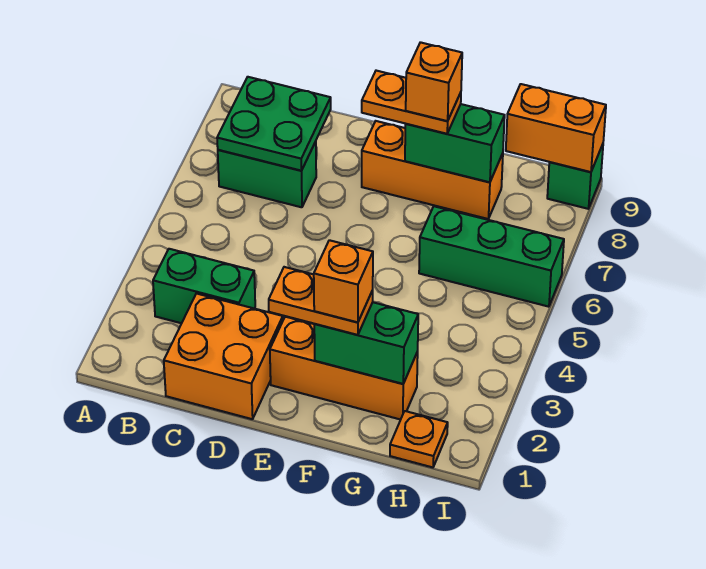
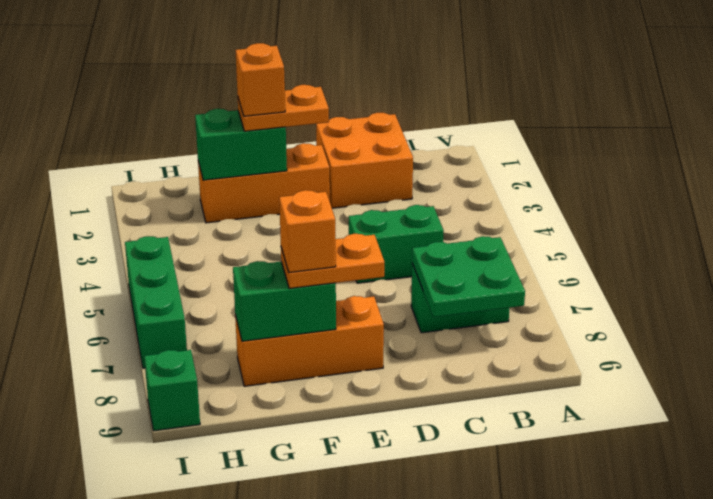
green brick B3:C3 level 1 -> green brick C5:D5 level 1
green brick G6:I6 level 1 -> green brick I5:I7 level 1
orange plate H1 level 1 -> none
orange brick H9:I9 level 2 -> none

